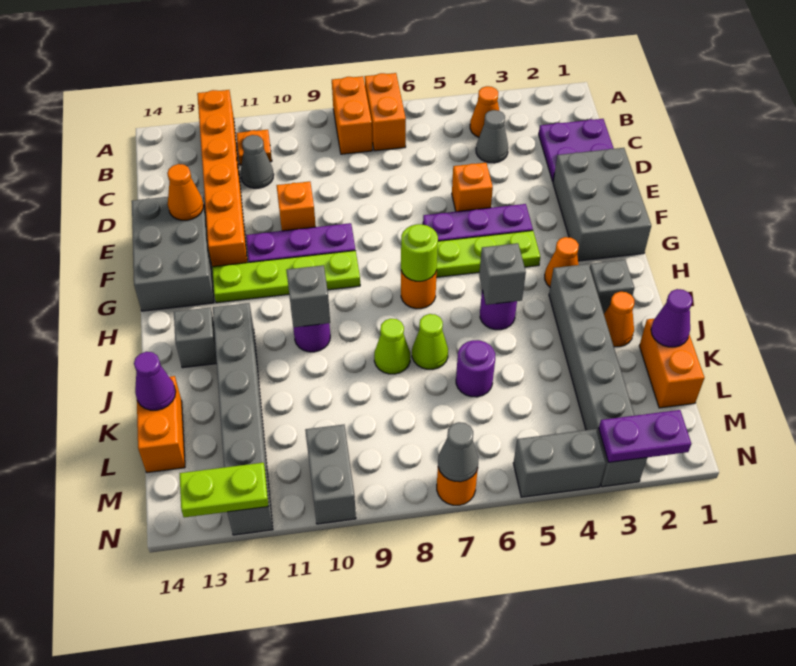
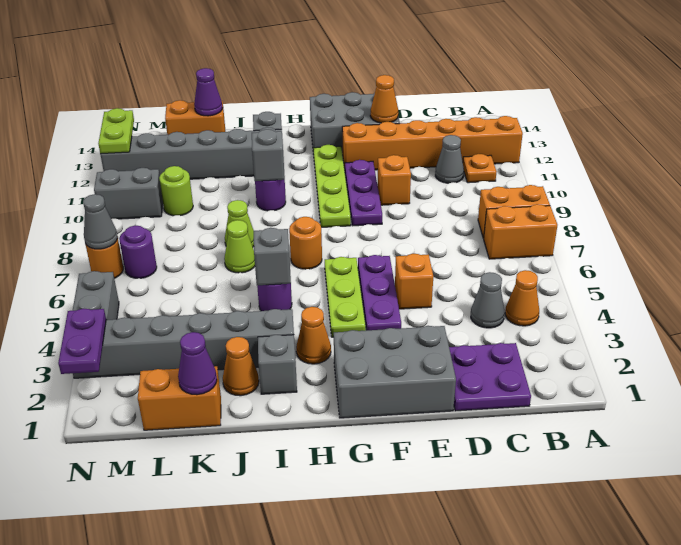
lime round brick H7 level 2 -> lime round brick L10 level 1
purple round brick K6 level 1 -> purple round brick M7 level 1

